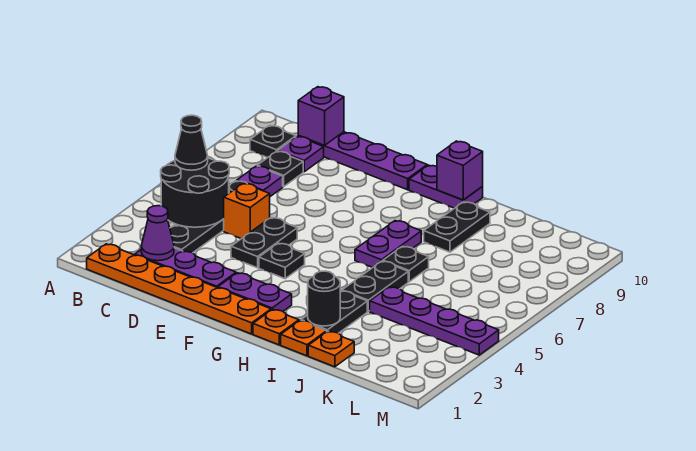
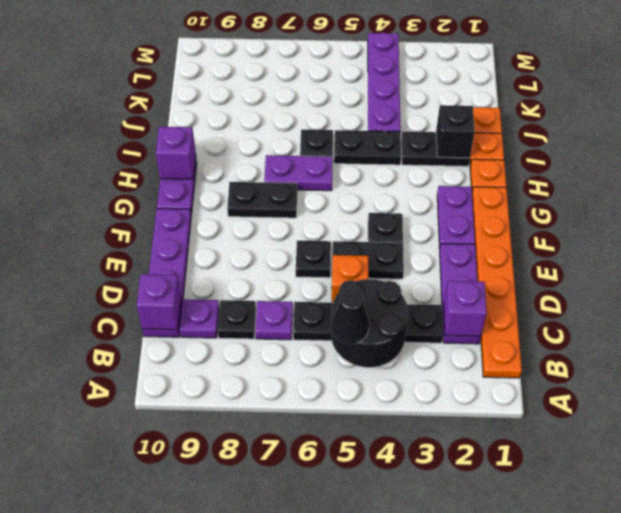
black plate B9 level 1 -> black plate E6 level 1
purple cone C2 level 2 -> purple brick C2 level 2
black round brick I2 level 2 -> black brick I2 level 2
black plate I8:I9 level 1 -> black plate G7:G8 level 1

